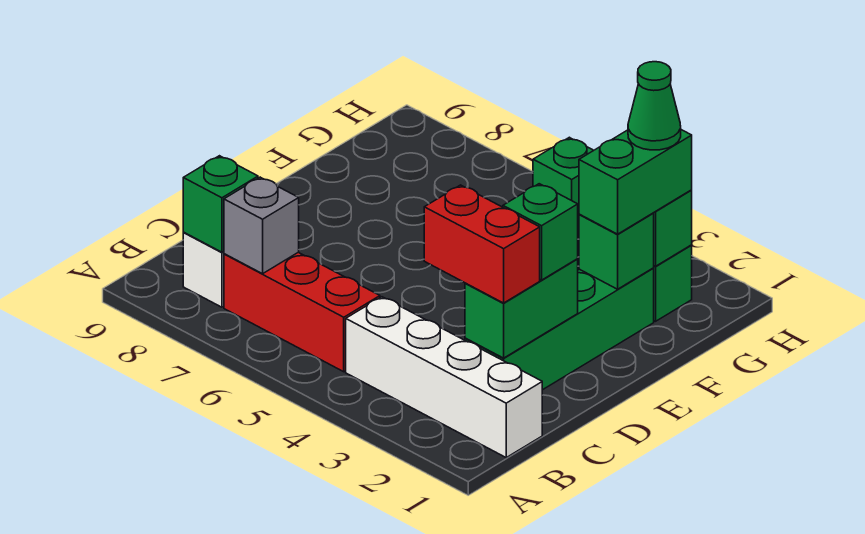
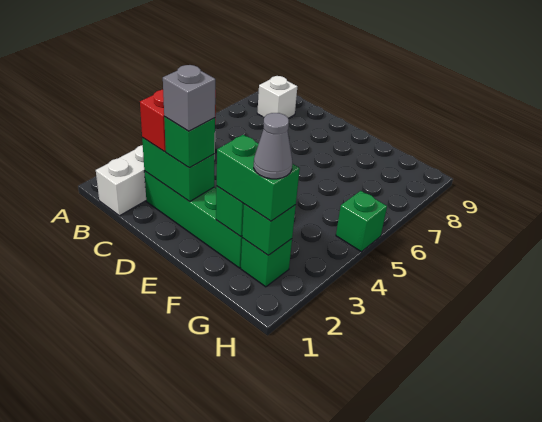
red brick B5:B7 level 1 -> none
grey brick B7 level 2 -> grey brick D2 level 4
green brick B8 level 2 -> none
green cone G2 level 4 -> grey cone G2 level 4

